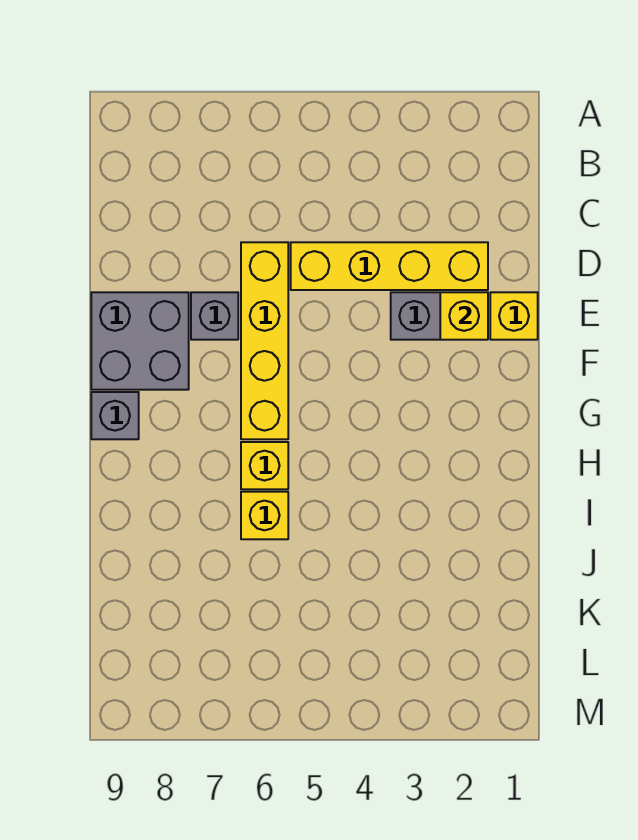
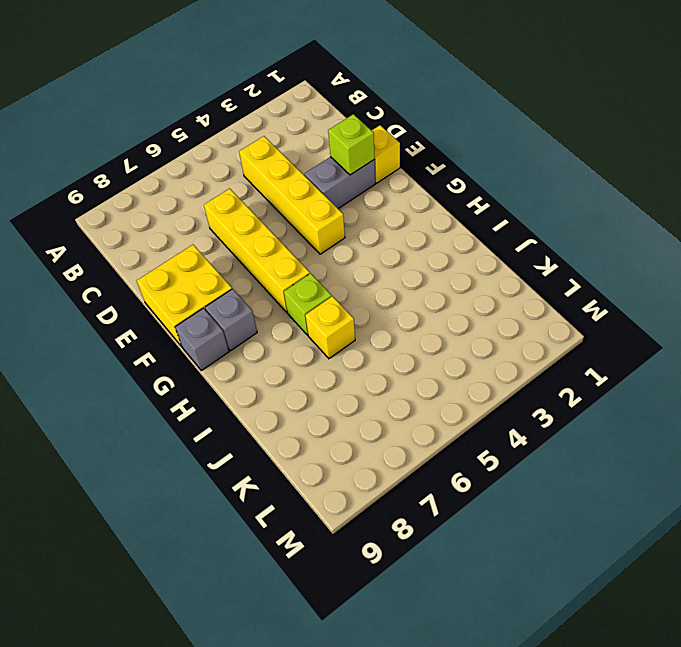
yellow brick D2:D5 level 1 -> yellow brick C4:F4 level 1
yellow brick E2 level 2 -> lime brick E2 level 2
grey brick E7 level 1 -> grey brick G8 level 1
grey brick E8:F9 level 1 -> yellow brick E8:F9 level 1
yellow brick H6 level 1 -> lime brick H6 level 1

